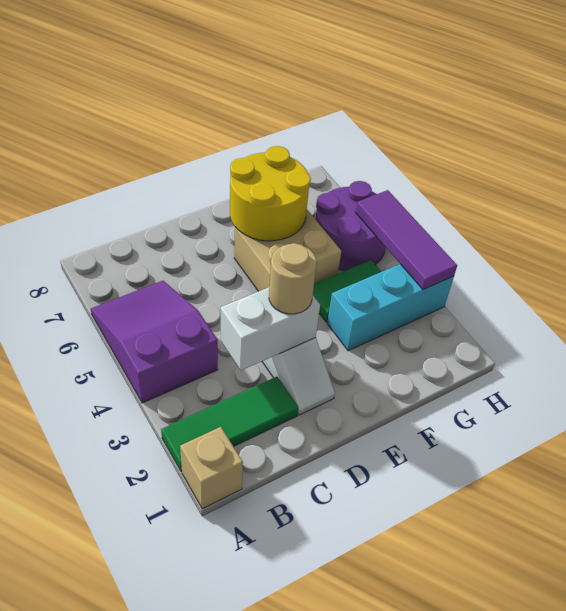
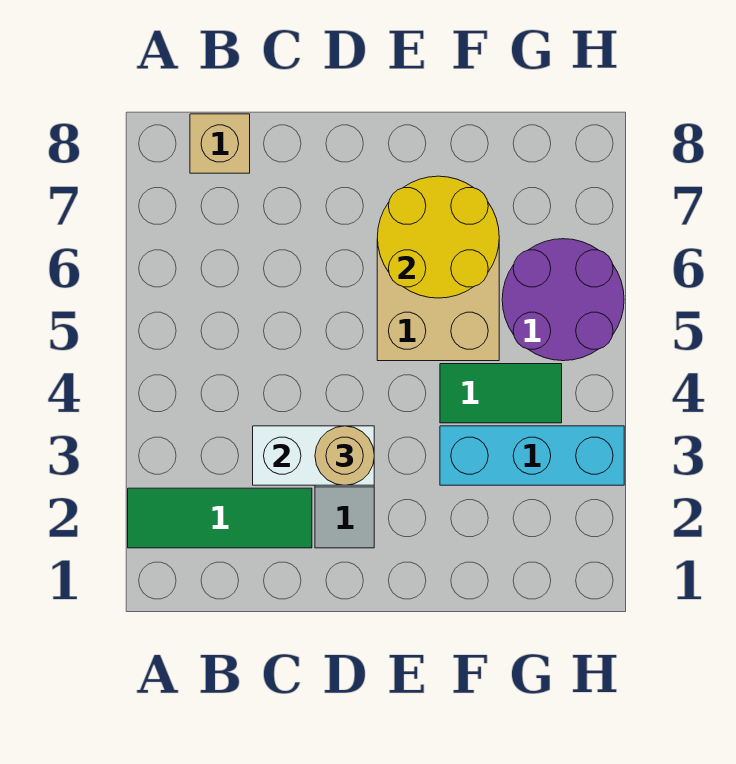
tan brick A1 level 1 -> tan brick B8 level 1
purple slope A4:B6 level 1 top 4 -> none
purple tile H3:H5 level 2 -> none

